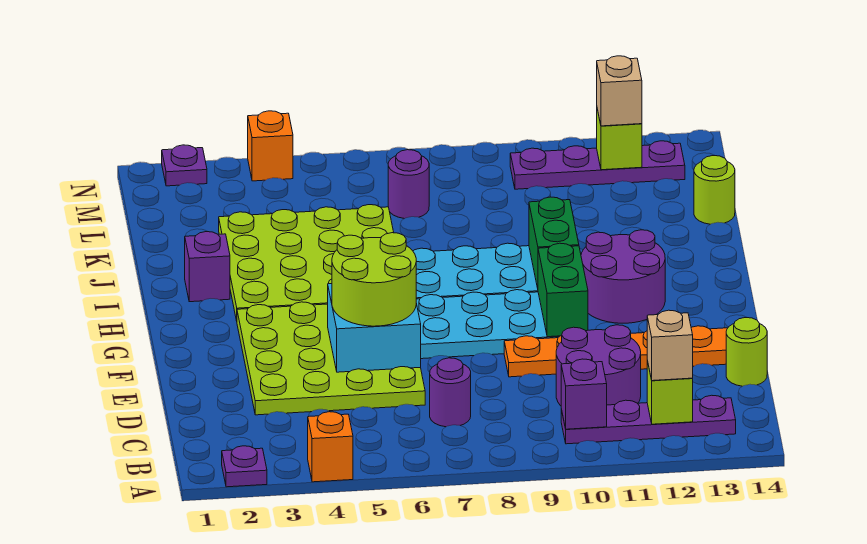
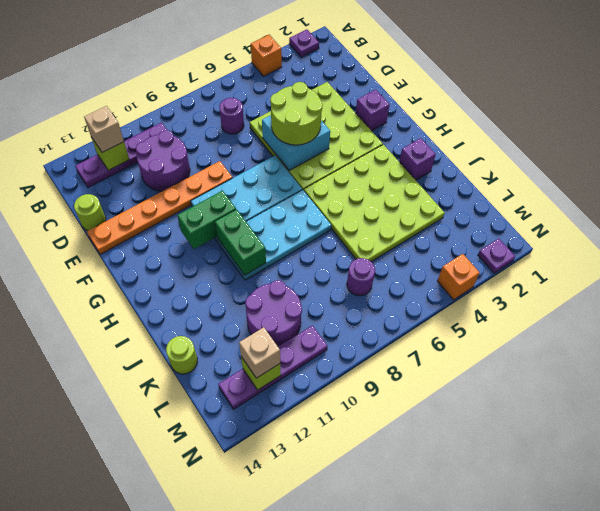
purple brick B10 level 2 -> purple brick F2 level 1
green brick F10:G10 level 2 -> green brick G10:G11 level 2
purple round brick G11:H12 level 1 -> purple round brick K10:L11 level 1

